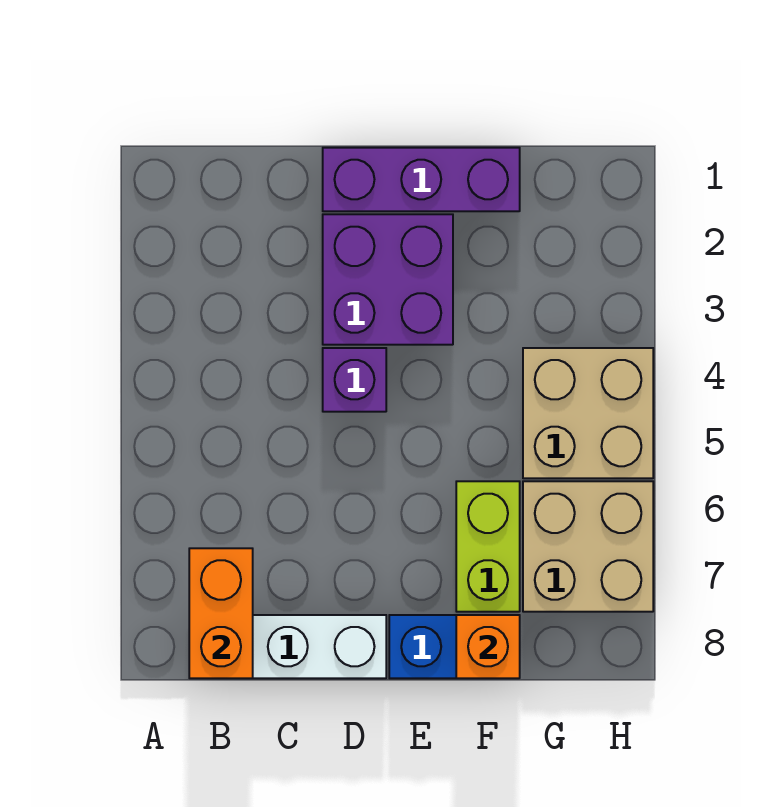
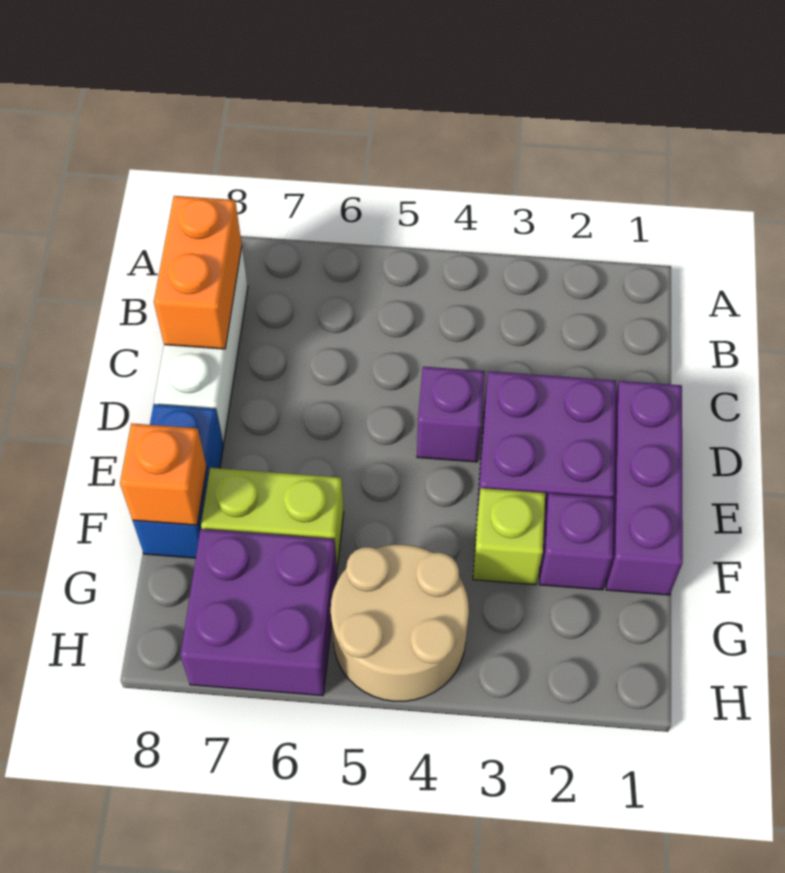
orange brick B7:B8 level 2 -> orange brick B8:C8 level 2
none -> purple brick F2 level 1
none -> lime brick F3 level 1
tan brick G4:H5 level 1 -> tan round brick G4:H5 level 1
tan brick G6:H7 level 1 -> purple brick G6:H7 level 1

